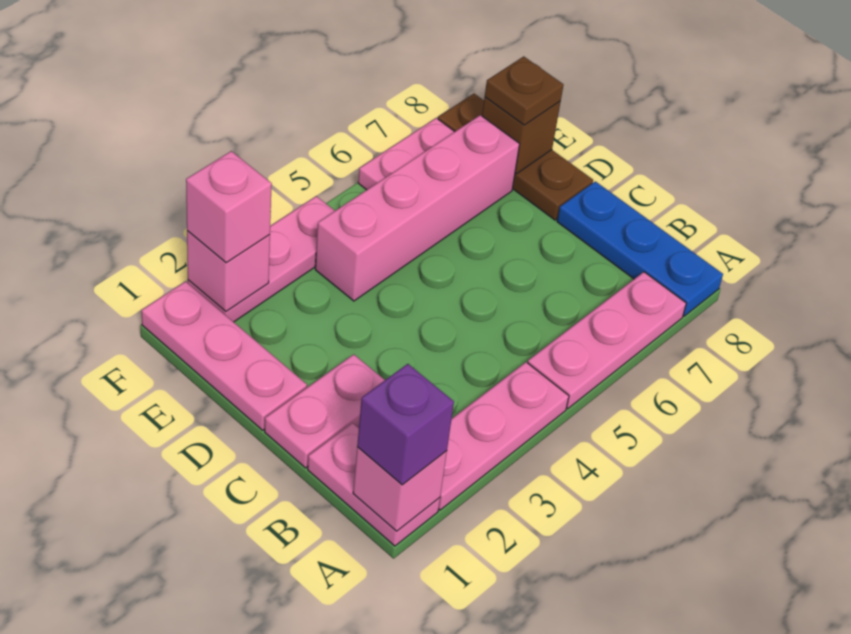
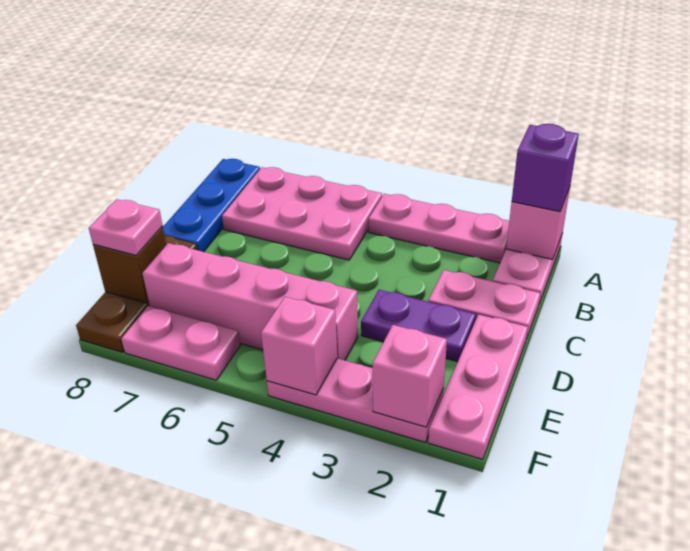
pink plate A5:A7 level 1 -> pink plate A5:B7 level 1
none -> purple plate D2:D3 level 1
brown plate E8 level 3 -> pink plate E8 level 3
pink brick F2 level 3 -> pink brick F4 level 2

